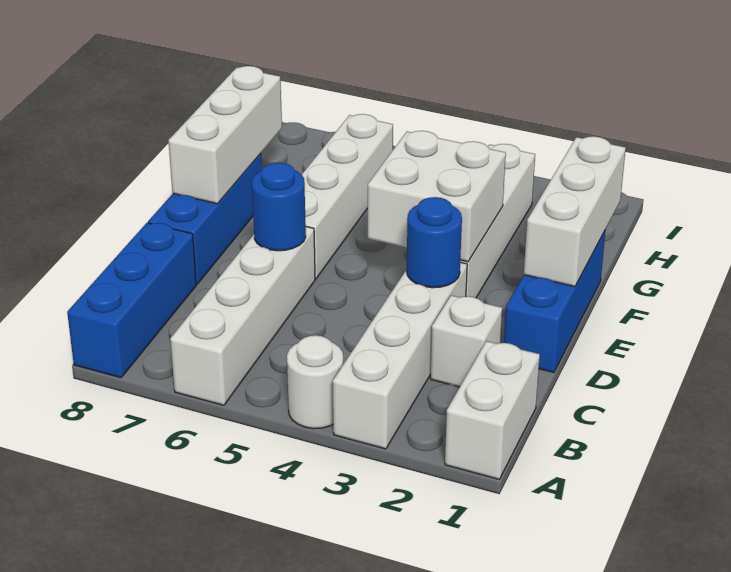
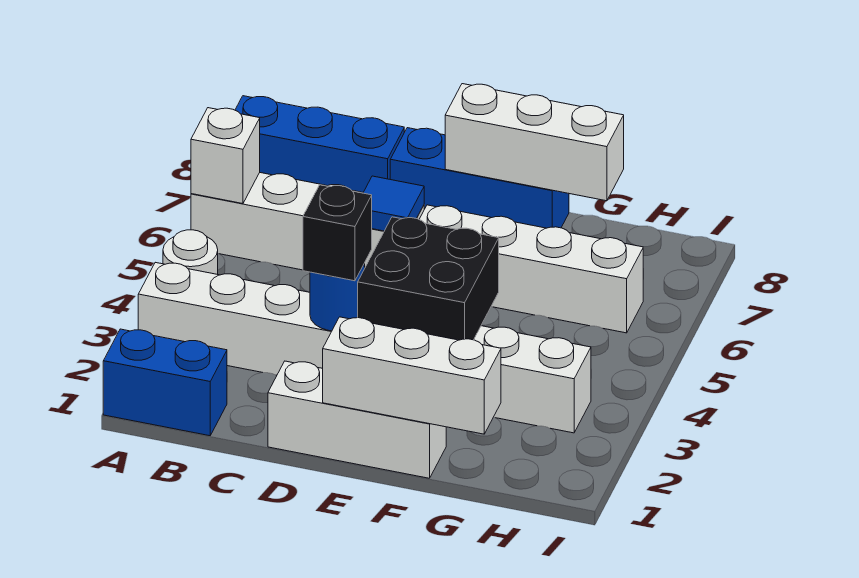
white brick A1:B1 level 1 -> blue brick A1:B1 level 1
white brick C2 level 1 -> white brick A6 level 2
blue brick D1:F1 level 1 -> white brick D1:F1 level 1
none -> black brick D3 level 3
blue round brick D6 level 2 -> blue tile D6 level 2
white brick E3:F4 level 2 -> black brick E3:F4 level 2

